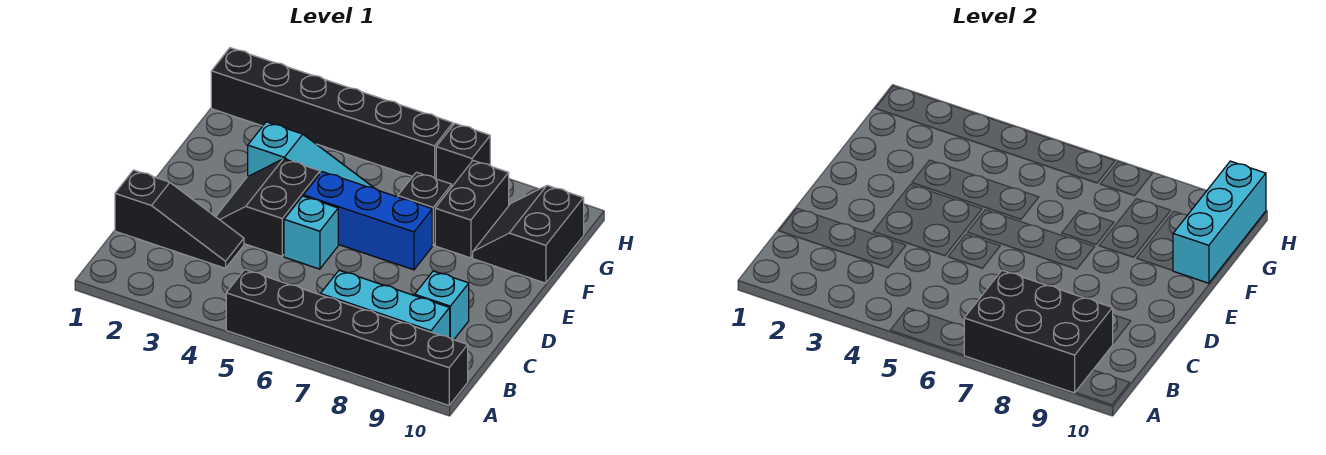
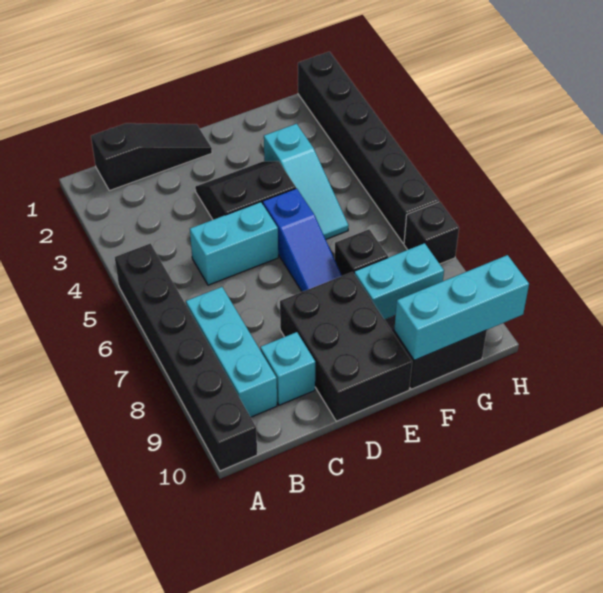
black brick A7:B9 level 2 -> black brick D8:E10 level 1
black slope C1:C3 level 1 top 1 -> black slope B1:D1 level 1 top B
cyan brick D5 level 1 -> cyan brick C5:D5 level 1
blue brick E5:E7 level 1 -> blue slope E5:E7 level 1 top 5
black brick F8:G8 level 1 -> cyan brick F8:G8 level 1

